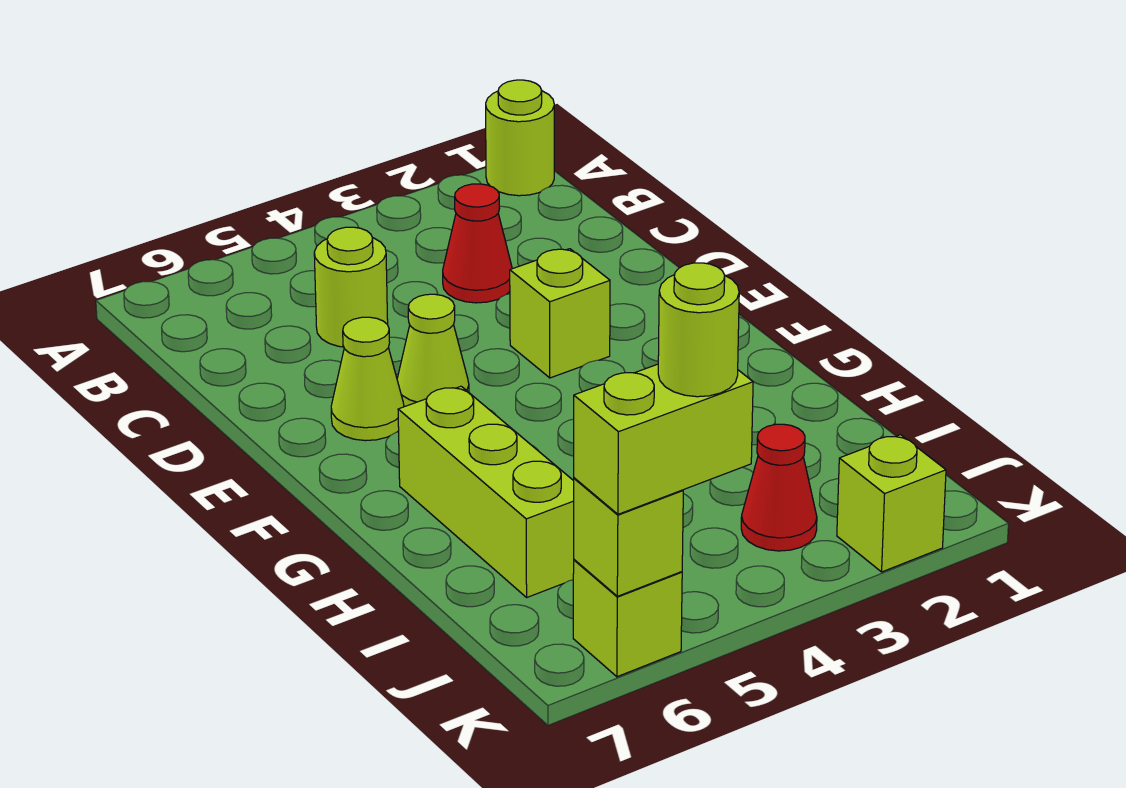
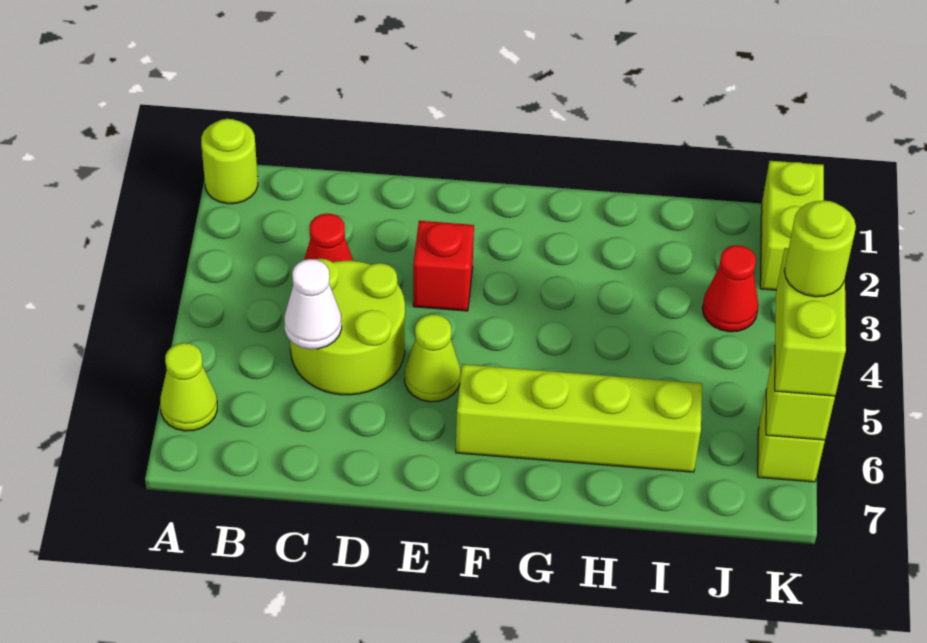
lime round brick C5 level 1 -> lime round brick C4:D5 level 1
none -> white cone C5 level 2
lime brick E3 level 1 -> red brick E3 level 1
lime cone E6 level 1 -> lime cone A6 level 1
lime brick G6:I6 level 1 -> lime brick F6:I6 level 1
lime brick K2 level 1 -> lime brick K1:K2 level 1

